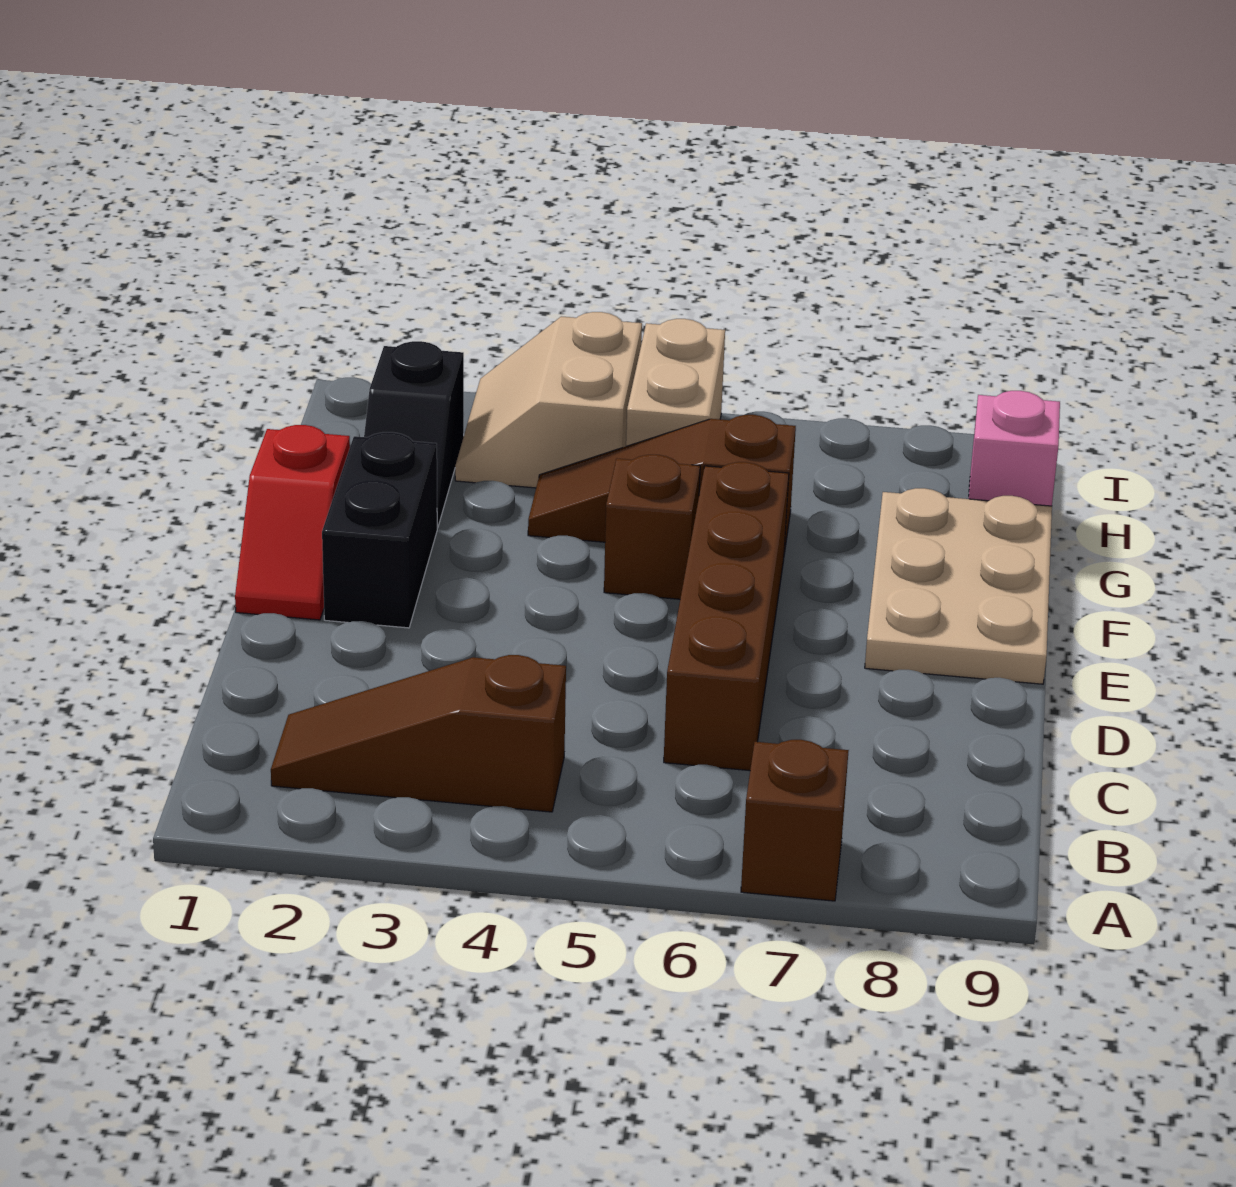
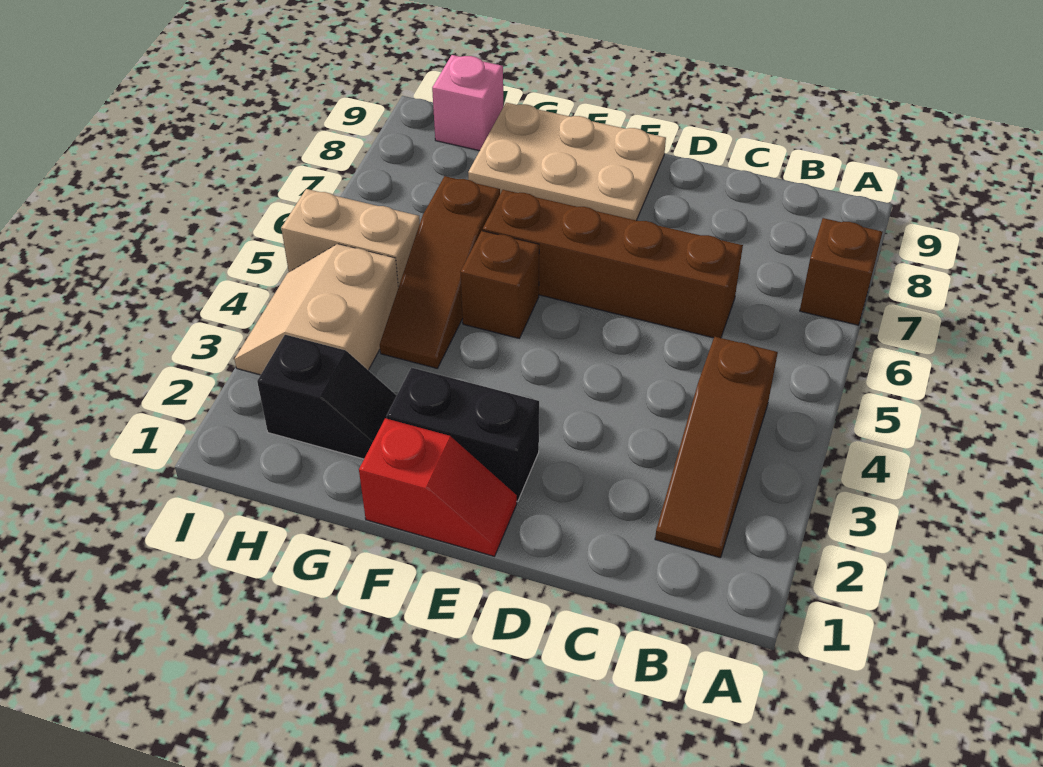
tan slope H3:I4 level 1 top 4 -> tan slope H3:I4 level 1 top H

